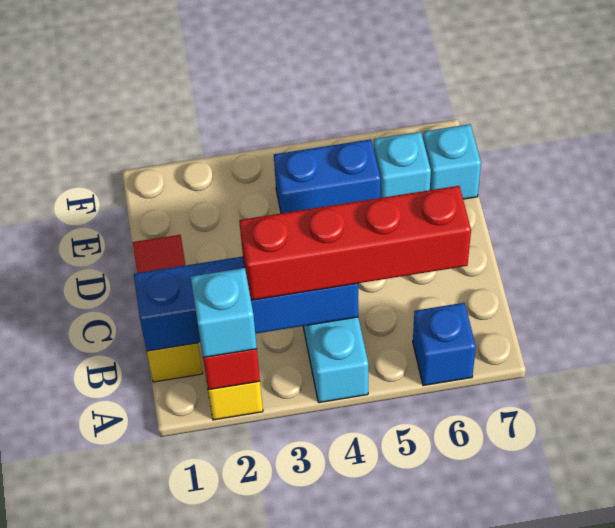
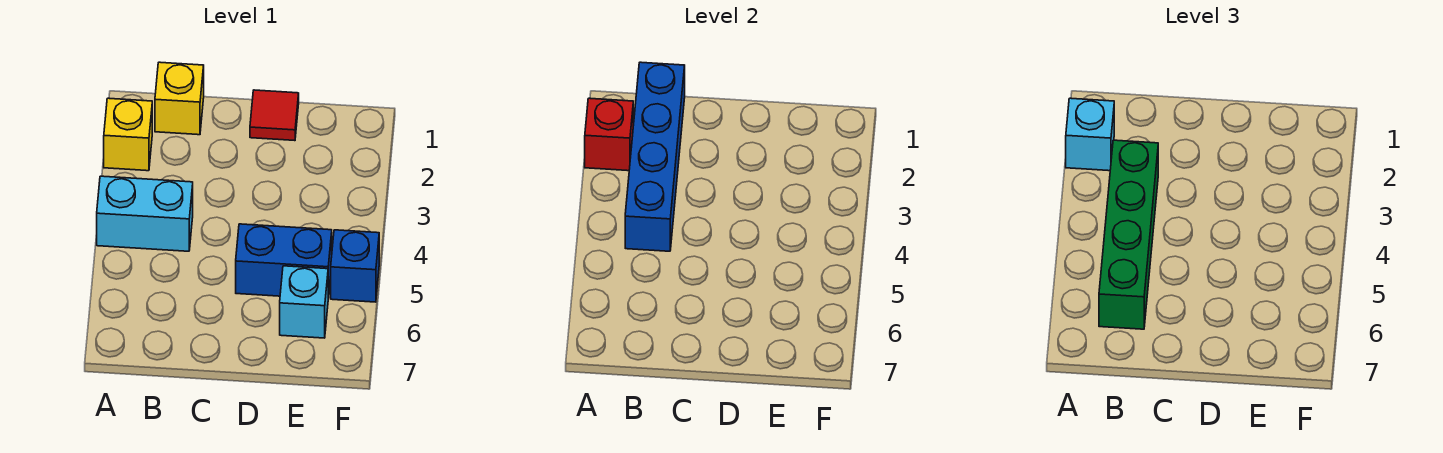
blue brick A6 level 1 -> blue brick F5 level 1
red brick B3:B6 level 3 -> green brick B3:B6 level 3
blue brick E4:E5 level 1 -> blue brick D5:E5 level 1
cyan brick E7 level 1 -> none

